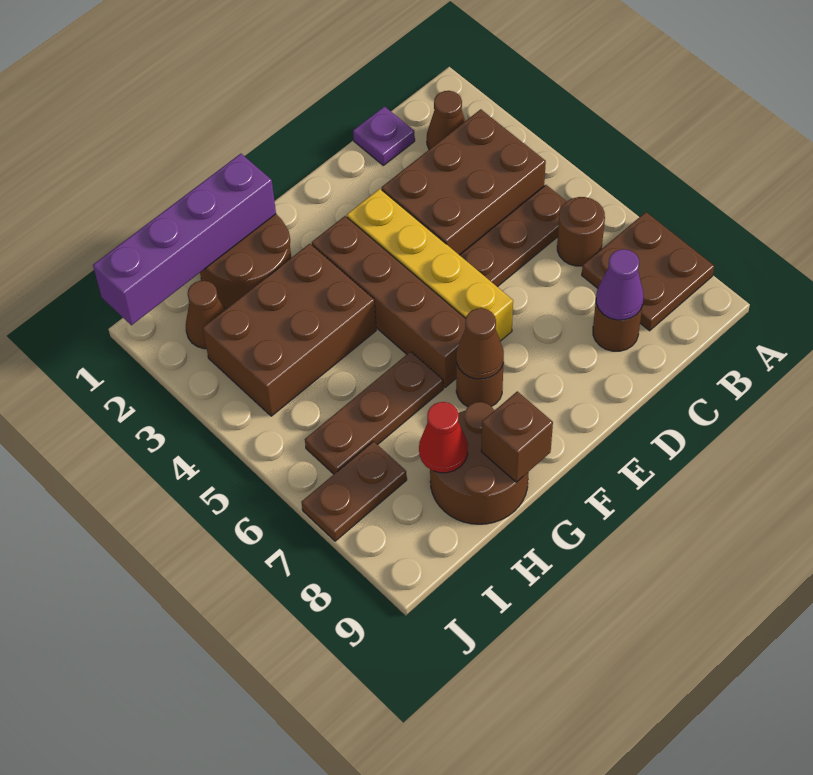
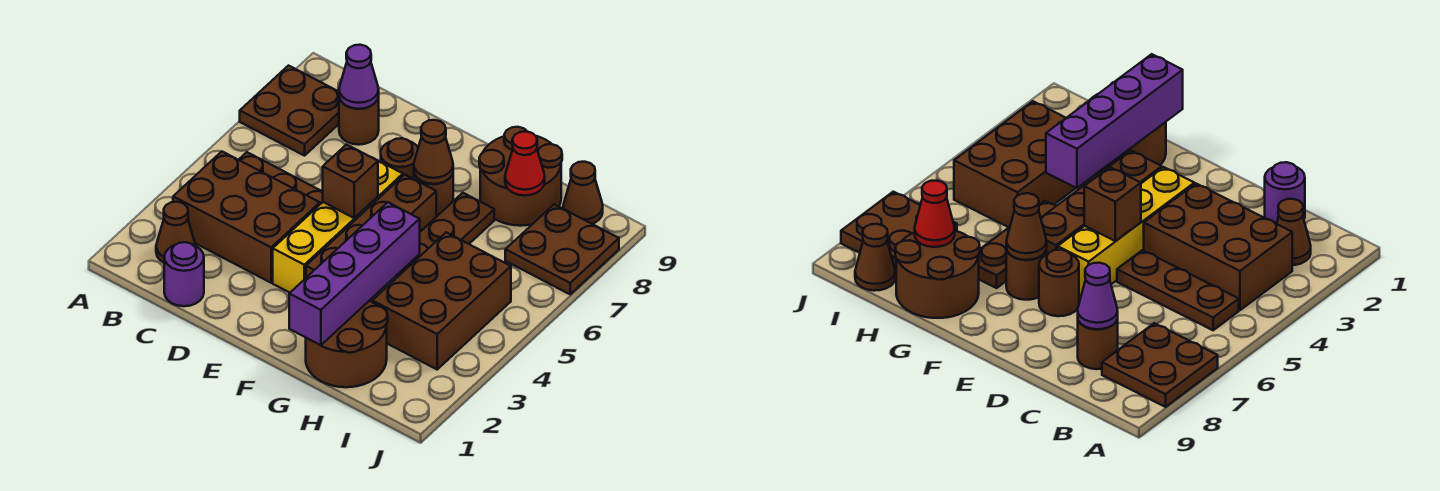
brown round brick B6 level 1 -> brown round brick E7 level 1
purple plate C1 level 1 -> purple round brick C1 level 1
purple brick G1:J1 level 2 -> purple brick G1:G4 level 2
brown brick G3:I4 level 1 -> brown brick H3:I5 level 1
brown plate G6:I6 level 1 -> brown plate G5:G7 level 1
brown brick G9 level 2 -> brown brick E5 level 2
brown cone I2 level 1 -> brown cone I9 level 1
brown plate I7:J7 level 1 -> brown plate I7:J8 level 1

